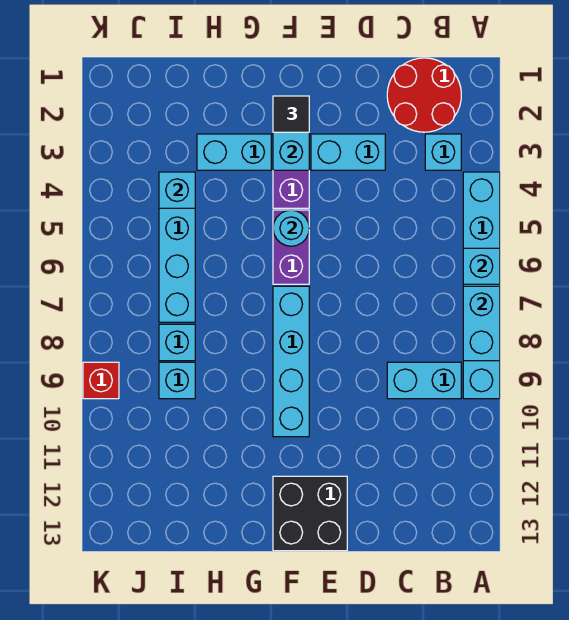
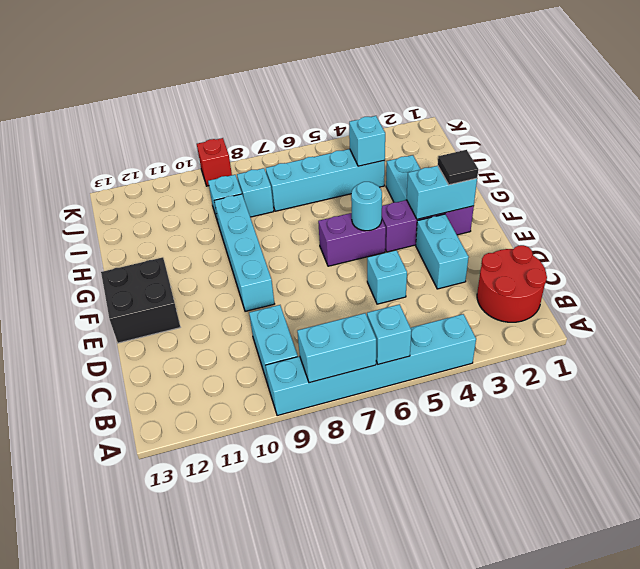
cyan brick B3 level 1 -> cyan brick D5 level 1
cyan brick F7:F10 level 1 -> cyan brick E9:H9 level 1

